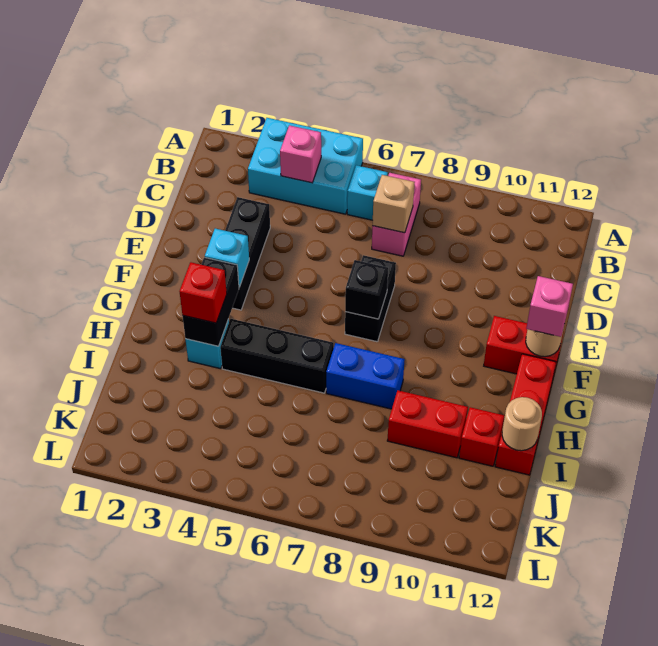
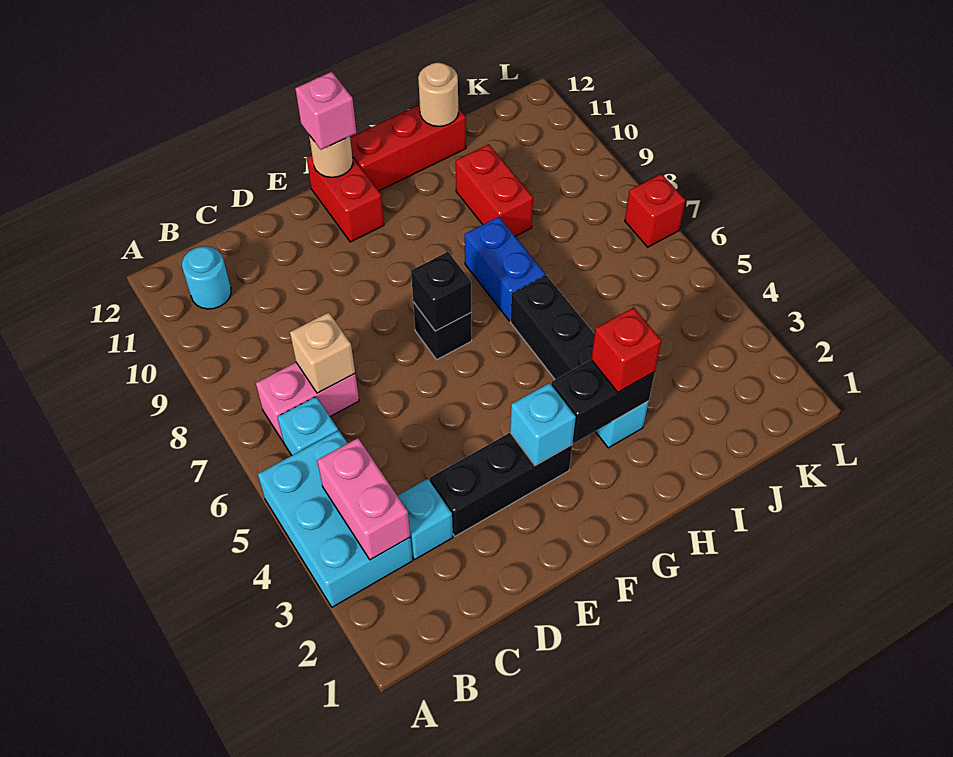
pink brick B4 level 2 -> pink brick B3:B4 level 2
none -> cyan round brick B11 level 1
none -> cyan brick C3 level 1
black brick E7:F7 level 1 -> black brick F7 level 1
red brick I11 level 1 -> red brick L7 level 1

